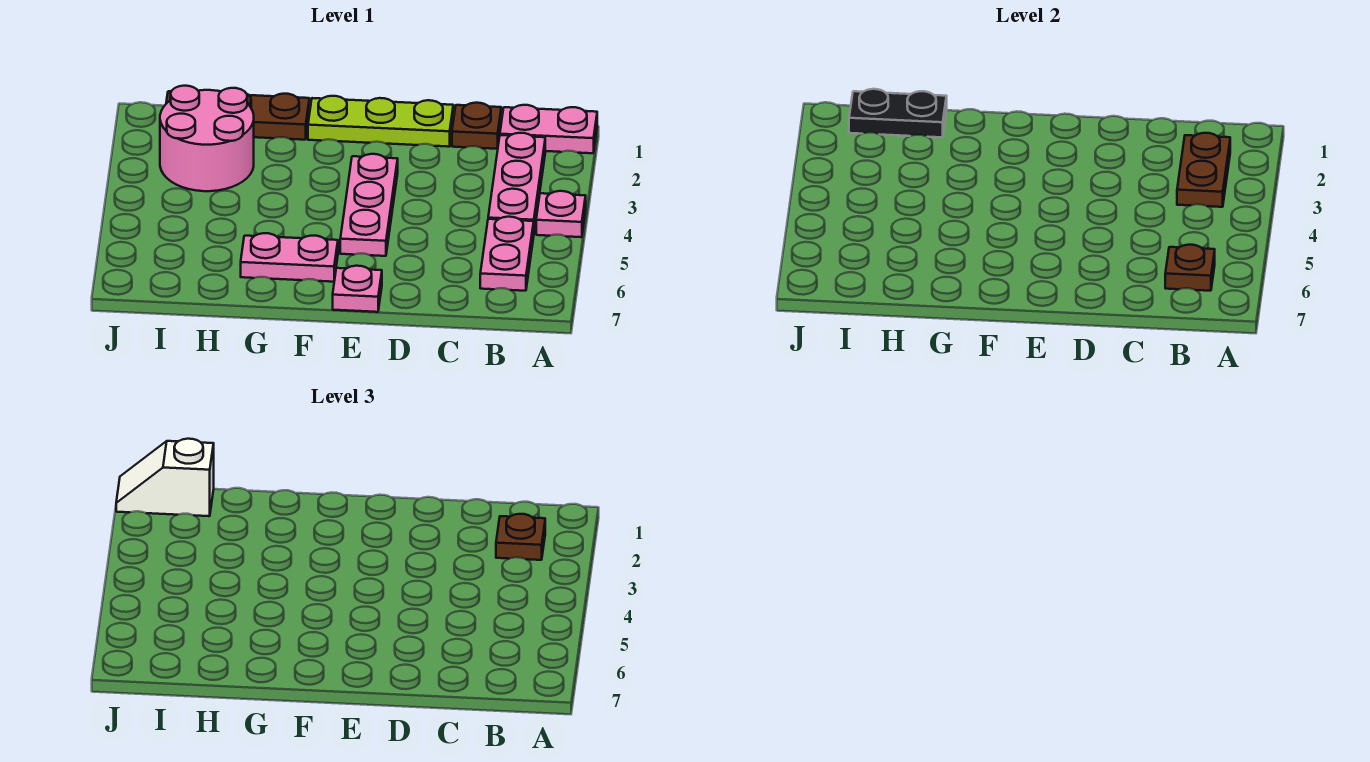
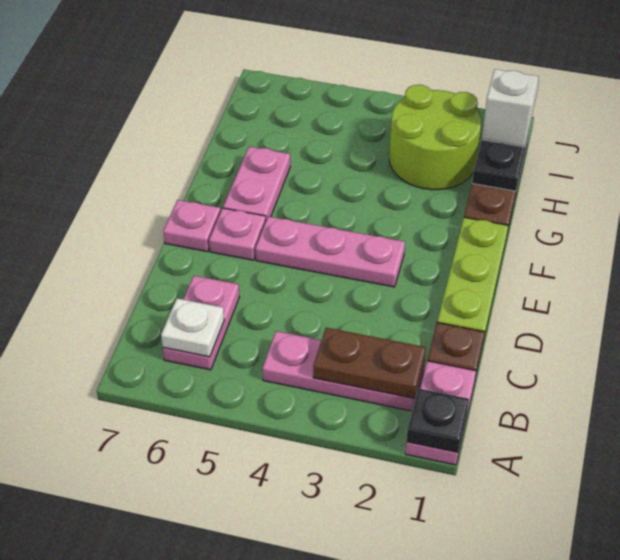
none -> black plate A1 level 2
pink plate A4 level 1 -> pink plate E6 level 1
brown plate B2 level 3 -> none
pink plate B5:B6 level 1 -> pink plate B6:C6 level 1
brown plate B6 level 2 -> white plate B6 level 2
pink round brick H2:I3 level 1 -> lime round brick H2:I3 level 1

